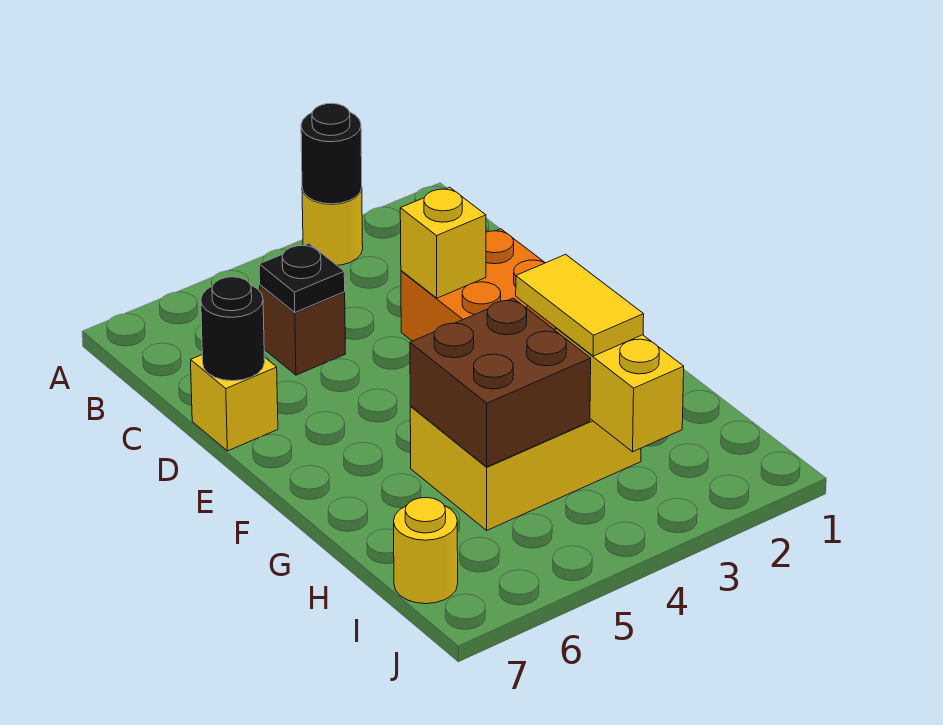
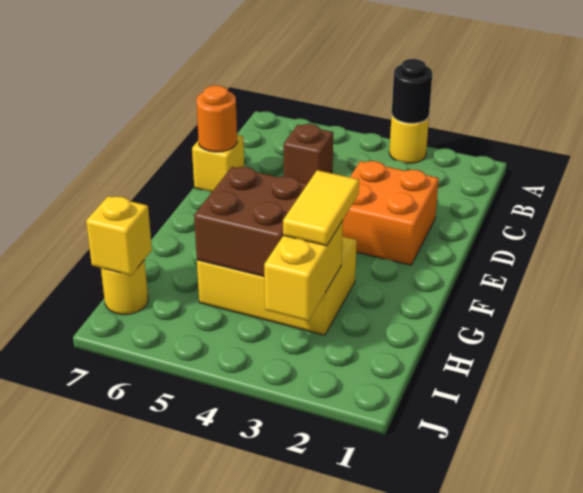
black plate C5 level 2 -> none
yellow brick D3 level 2 -> yellow brick I7 level 2
black round brick D7 level 2 -> orange round brick D7 level 2

